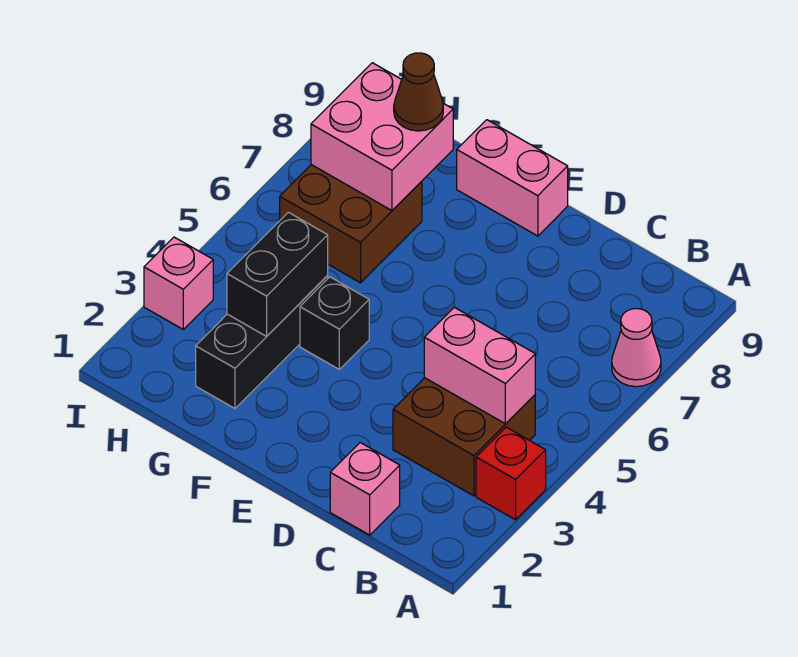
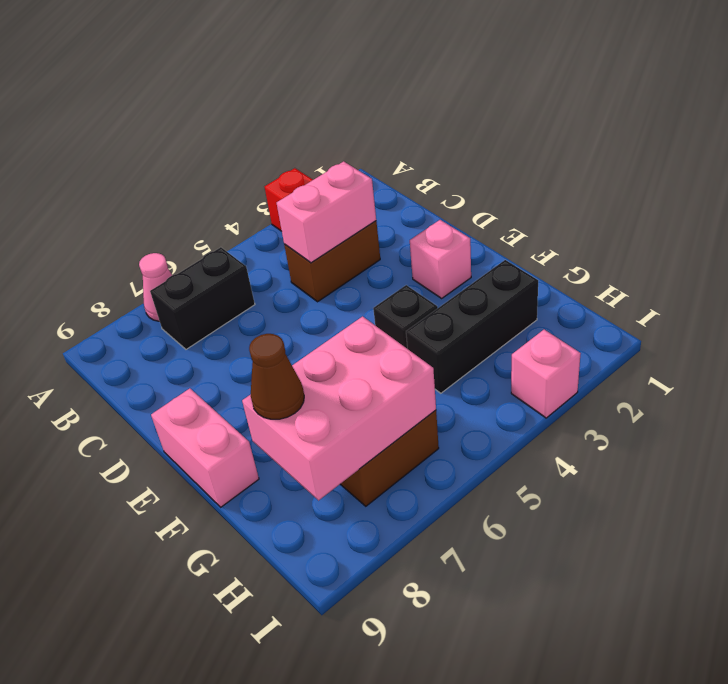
brown brick B3:C4 level 1 -> brown brick C3:C4 level 1
pink brick B4:C4 level 2 -> pink brick C3:C4 level 2
pink brick C1 level 1 -> pink brick E2 level 1
black brick G3:G4 level 2 -> black brick B6:B7 level 1
pink brick G7:H8 level 2 -> pink brick G6:H8 level 2

